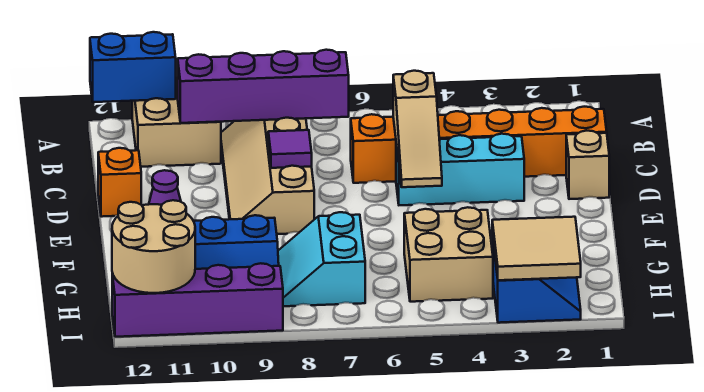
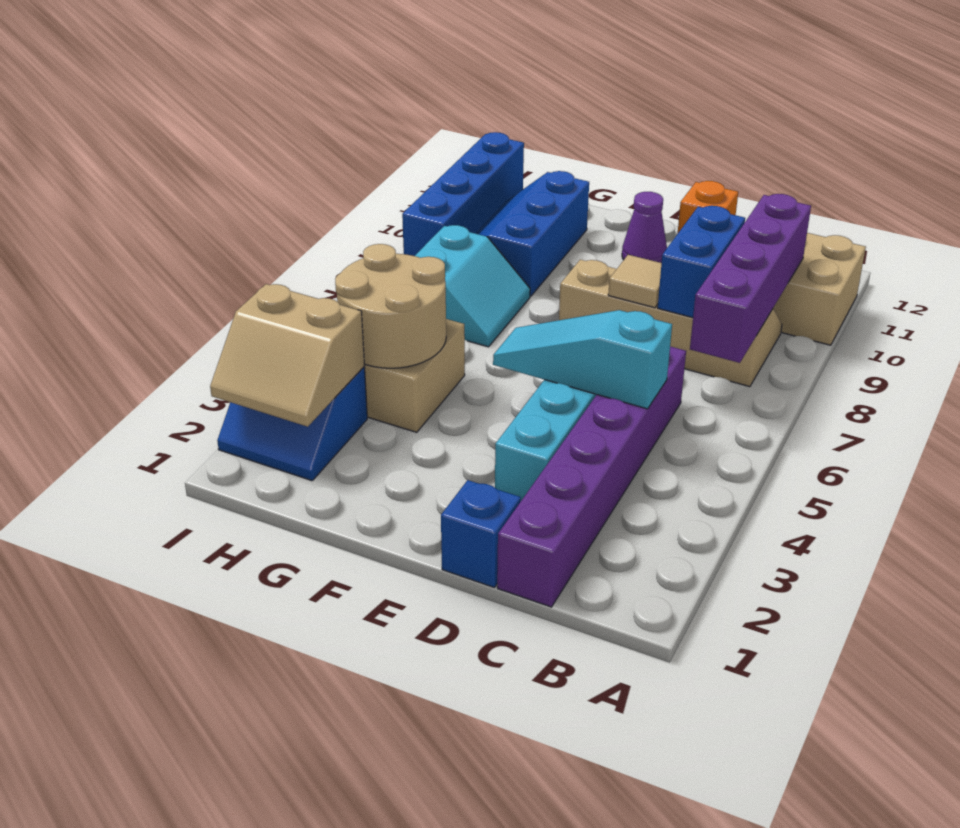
blue brick A11:A12 level 2 -> blue brick C8:C9 level 2
orange brick C1:C6 level 1 -> purple brick C1:C6 level 1
tan slope C5:E5 level 2 top C -> cyan slope C5:E5 level 2 top C
tan brick D1 level 1 -> blue brick D1 level 1
purple tile D8 level 2 -> tan tile D8 level 2
cyan slope G7:H8 level 1 top 7 -> cyan slope G7:H8 level 1 top H
tan tile H2:I3 level 2 -> tan slope H2:I3 level 2 top 3
tan round brick H11:I12 level 2 -> tan round brick G4:H5 level 2
purple brick I9:I12 level 1 -> blue brick I9:I12 level 1

